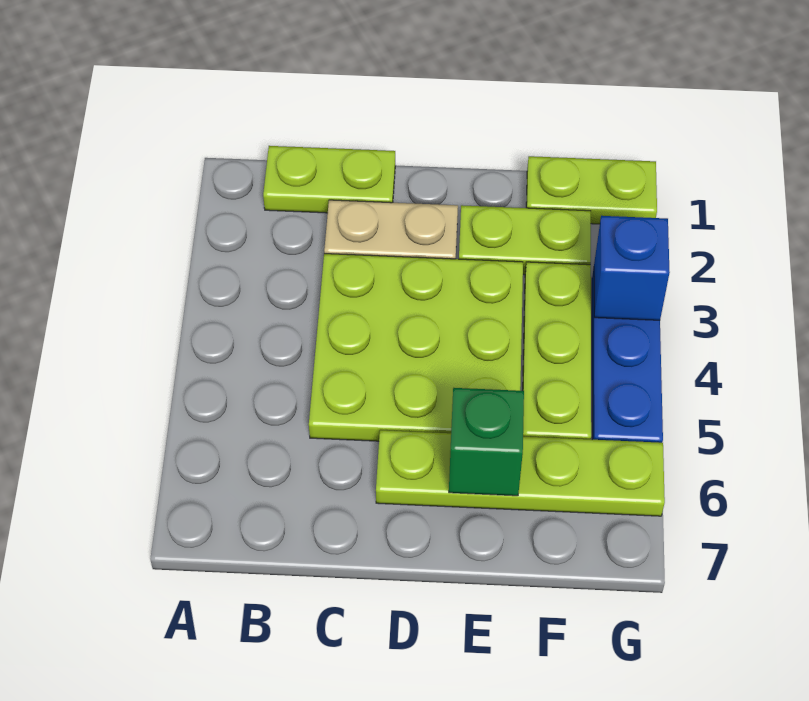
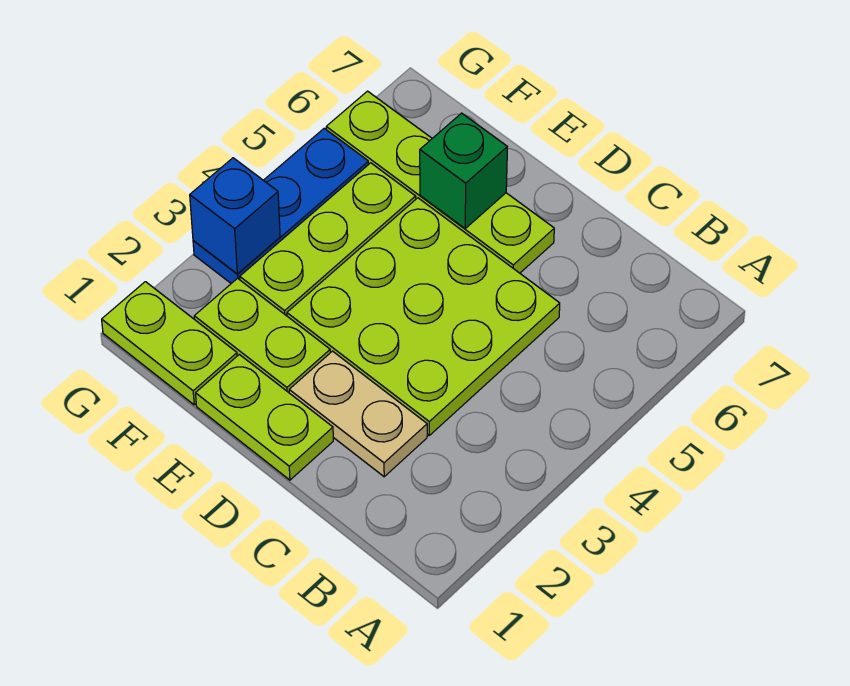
lime plate B1:C1 level 1 -> lime plate D1:E1 level 1

